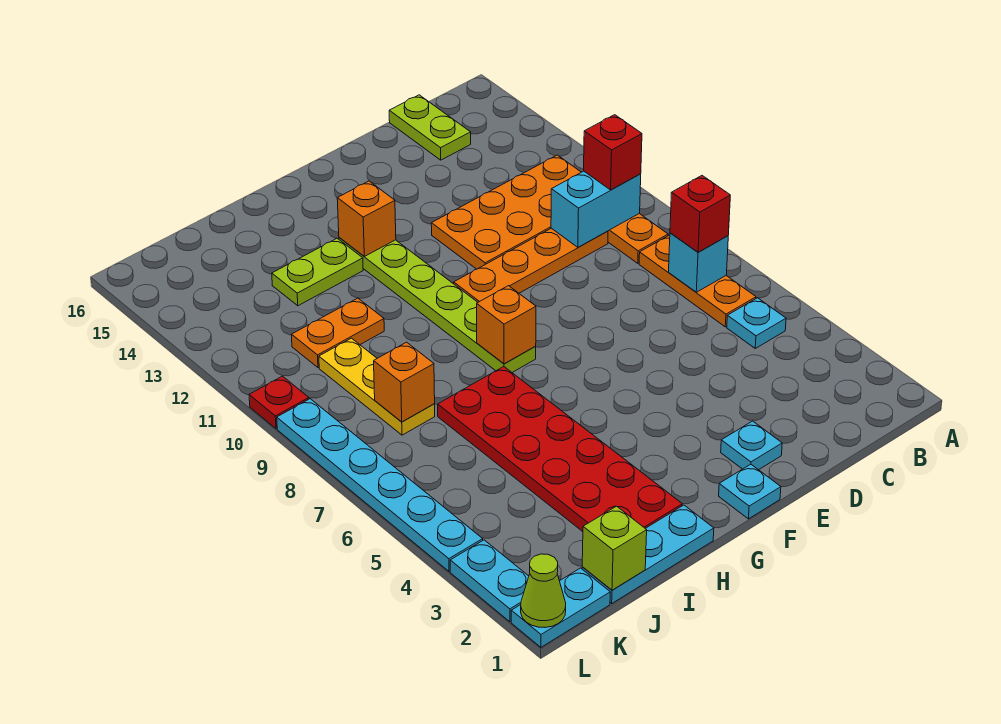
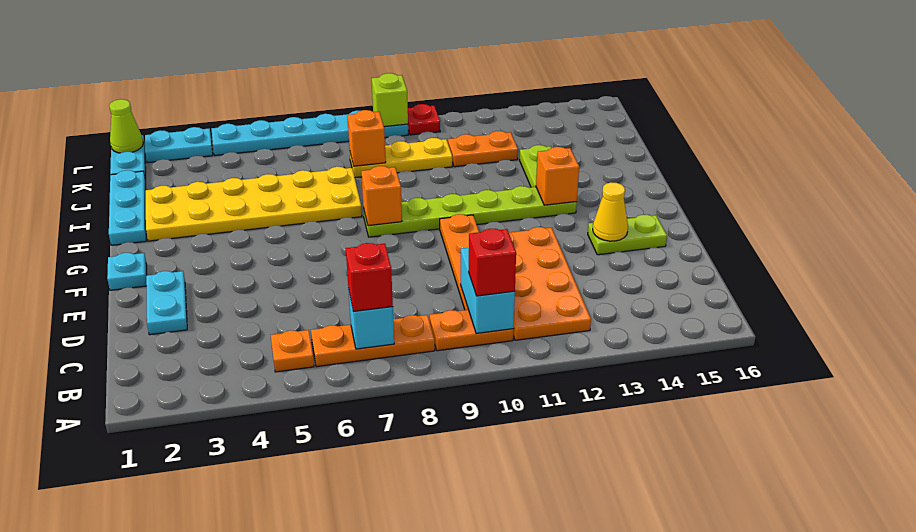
cyan plate B5 level 1 -> orange plate B5 level 1
lime plate C15:C16 level 1 -> lime plate E14:E15 level 1
cyan plate E2 level 1 -> cyan plate D2:E2 level 1
none -> yellow cone E14 level 2
red plate H2:I7 level 1 -> yellow plate H2:I7 level 1
orange plate I11:J11 level 1 -> orange plate J11:J12 level 1
lime brick J1 level 2 -> lime brick L9 level 2

